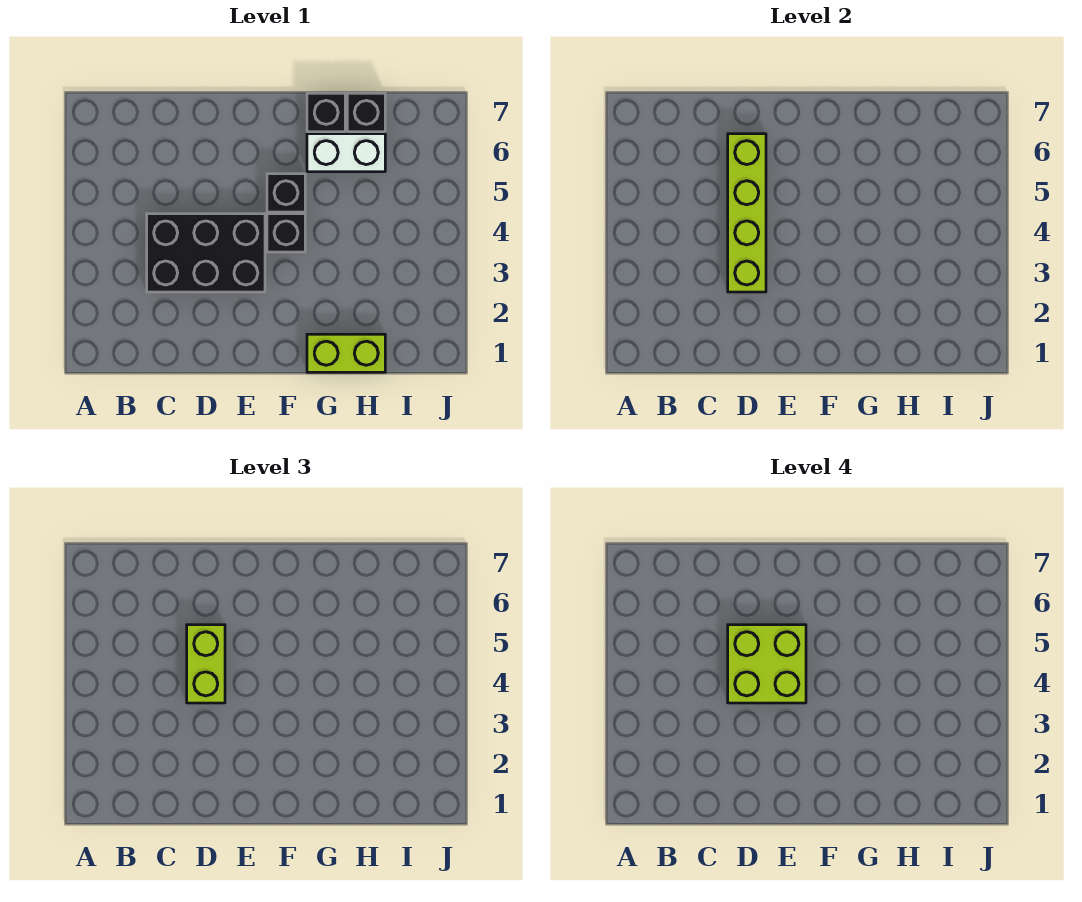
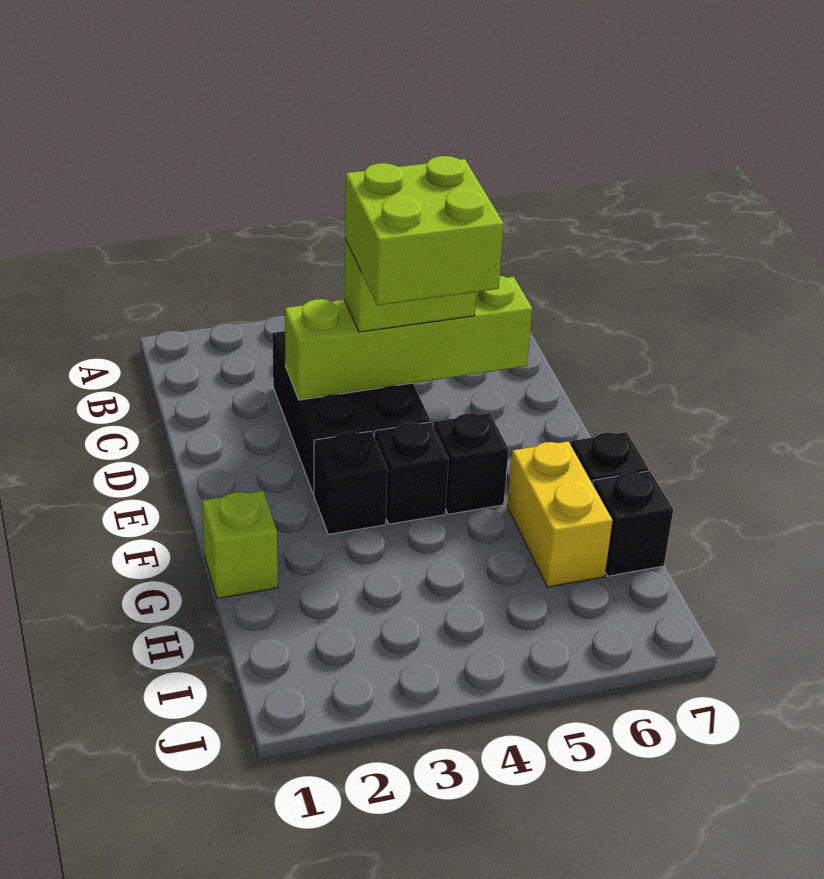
none -> black brick F3 level 1
lime brick G1:H1 level 1 -> lime brick G1 level 1
white brick G6:H6 level 1 -> yellow brick G6:H6 level 1

